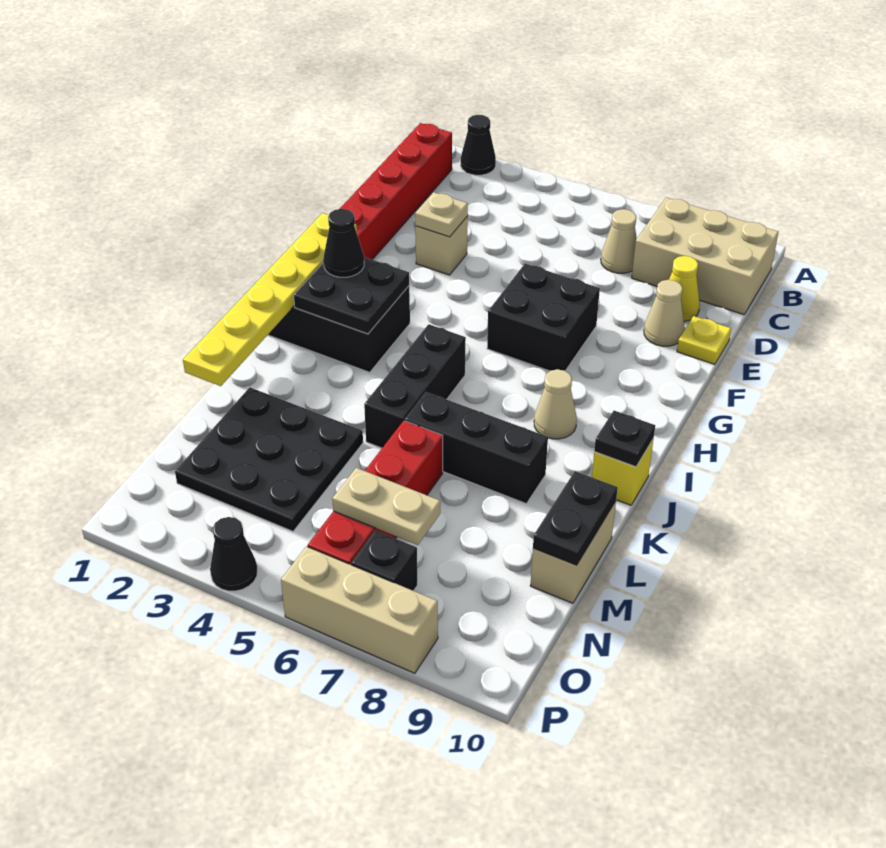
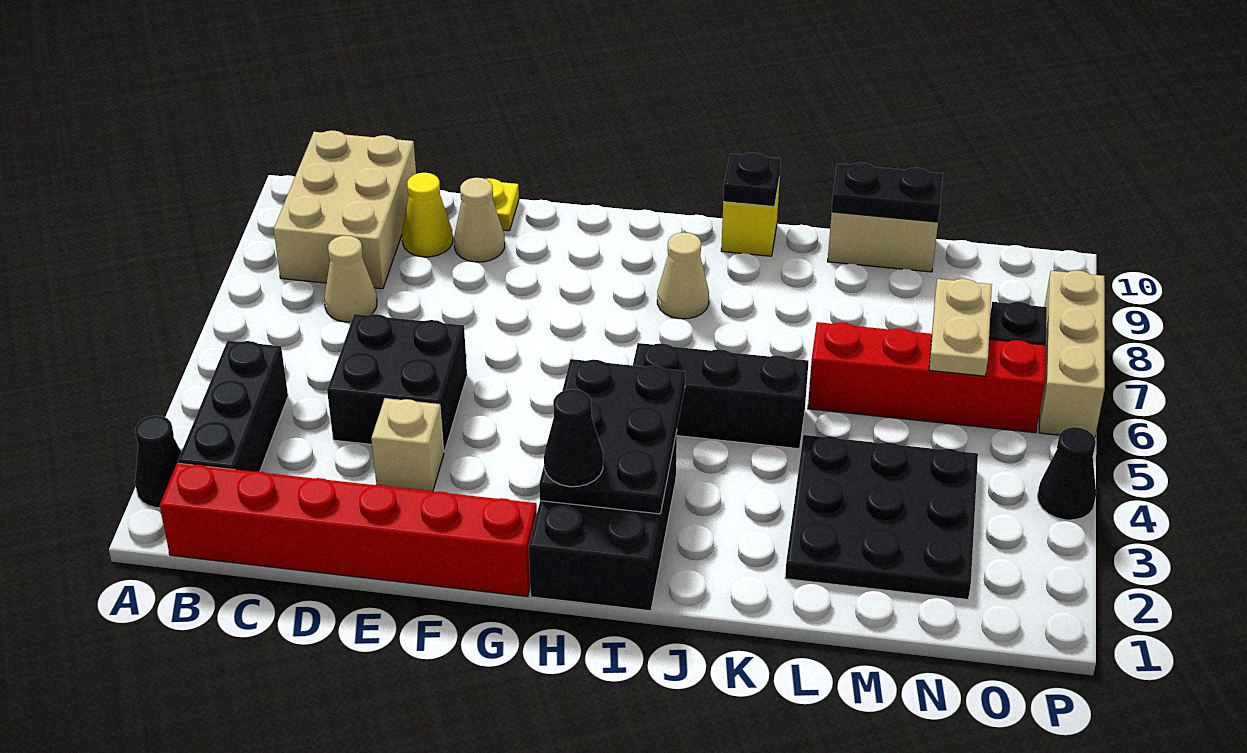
tan plate E3 level 2 -> none
black brick F6:G7 level 1 -> black brick D4:E5 level 1
yellow plate G1:L1 level 2 -> none
black plate H2:I3 level 2 -> black plate H2:I4 level 2
black brick K6:K8 level 1 -> black brick B2:B4 level 1

